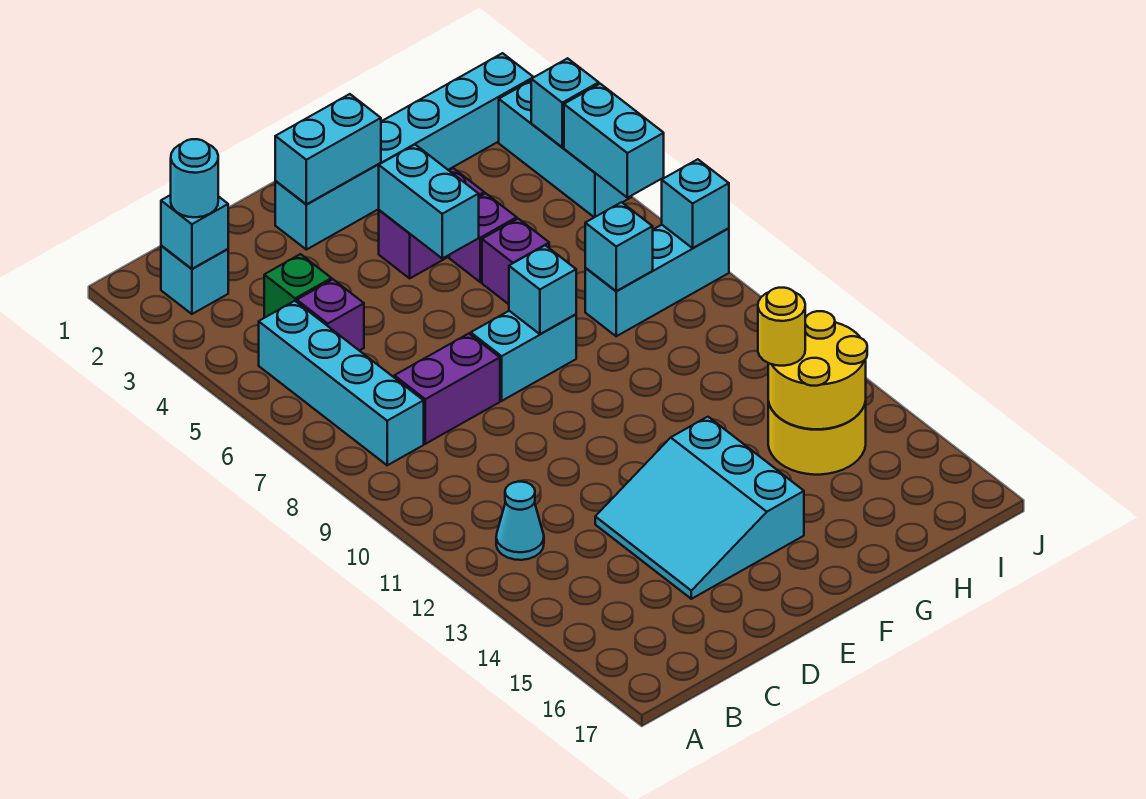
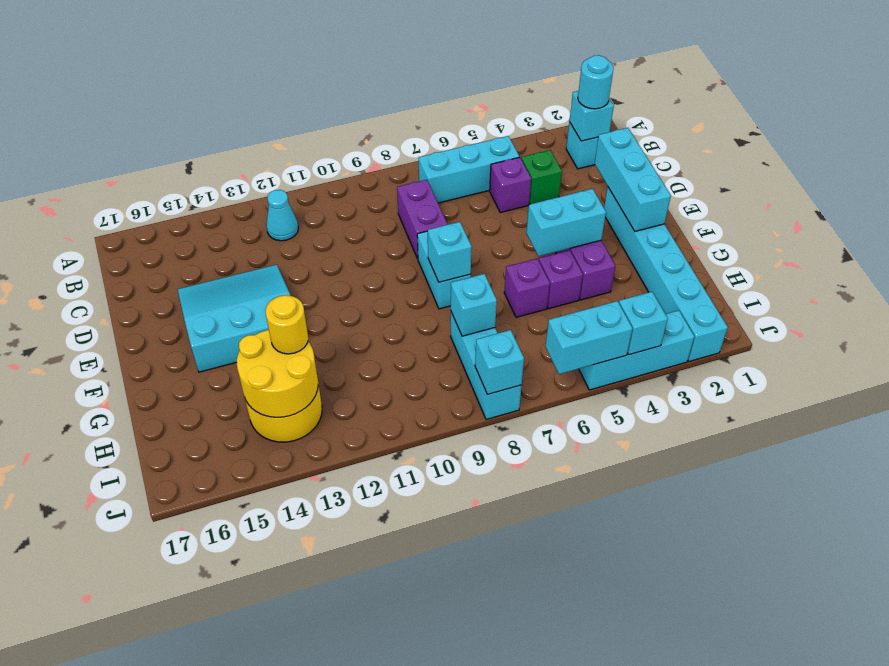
cyan brick B5:B8 level 1 -> cyan brick B5:B7 level 1
cyan brick E2:F2 level 2 -> cyan brick D2:F2 level 2

